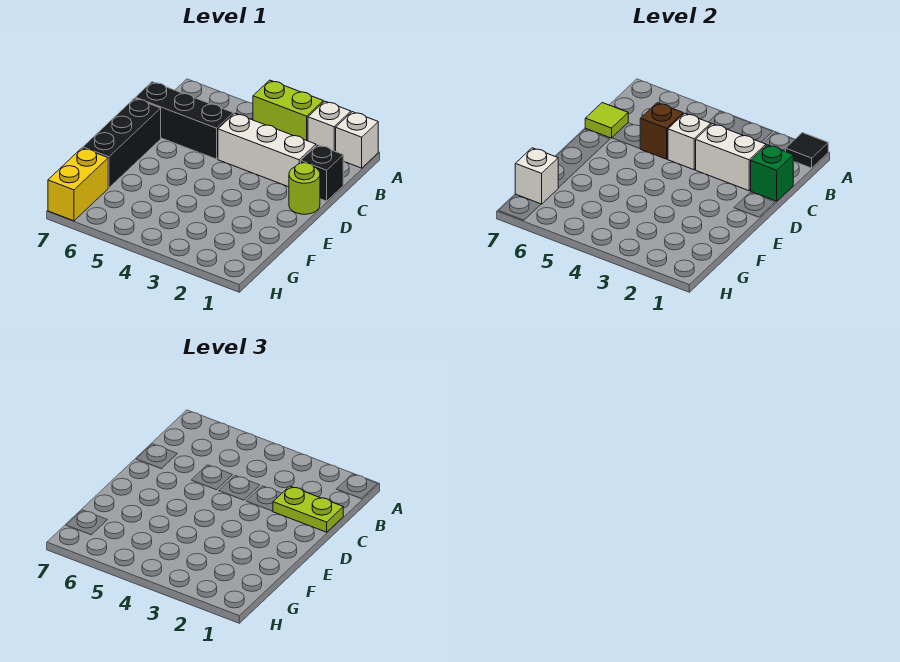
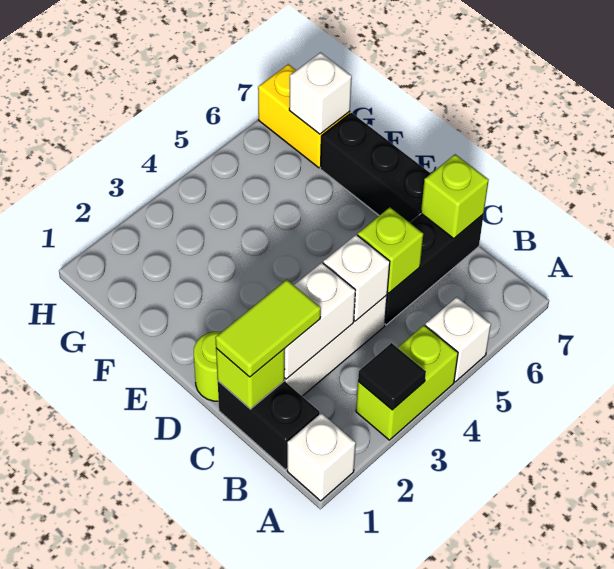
black tile A1 level 2 -> black tile A3 level 2
white brick A2 level 1 -> white brick A5 level 1
black brick C1 level 1 -> black brick B1:C1 level 1
green brick C1 level 2 -> lime brick C1 level 2
lime plate C1:C2 level 3 -> lime tile C1:C2 level 3
brown brick C5 level 2 -> lime brick C5 level 2
lime tile C7 level 2 -> lime brick C7 level 2

